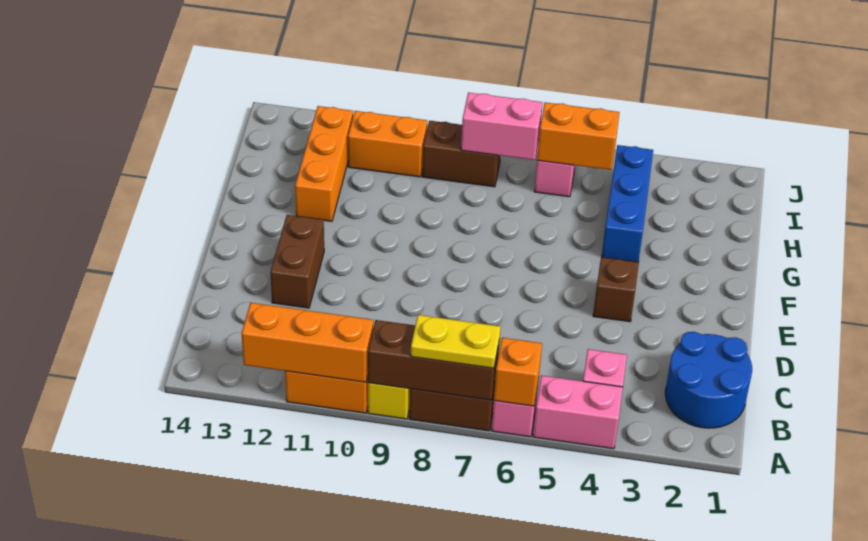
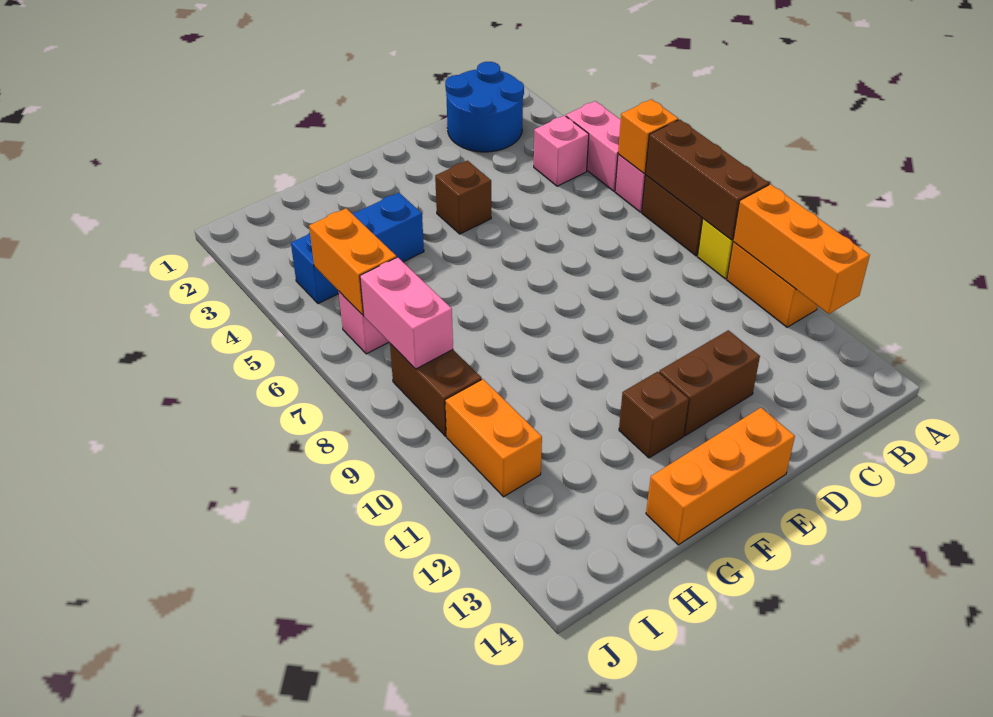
yellow plate A7:A8 level 3 -> none
none -> brown brick F12 level 1
orange brick G12:I12 level 1 -> orange brick E14:G14 level 1

